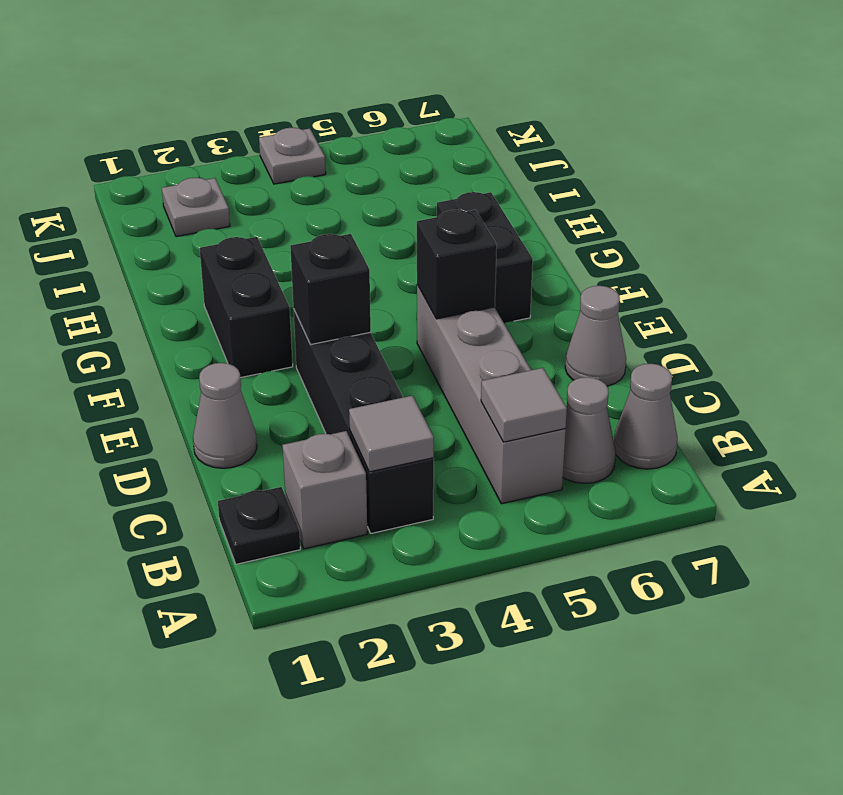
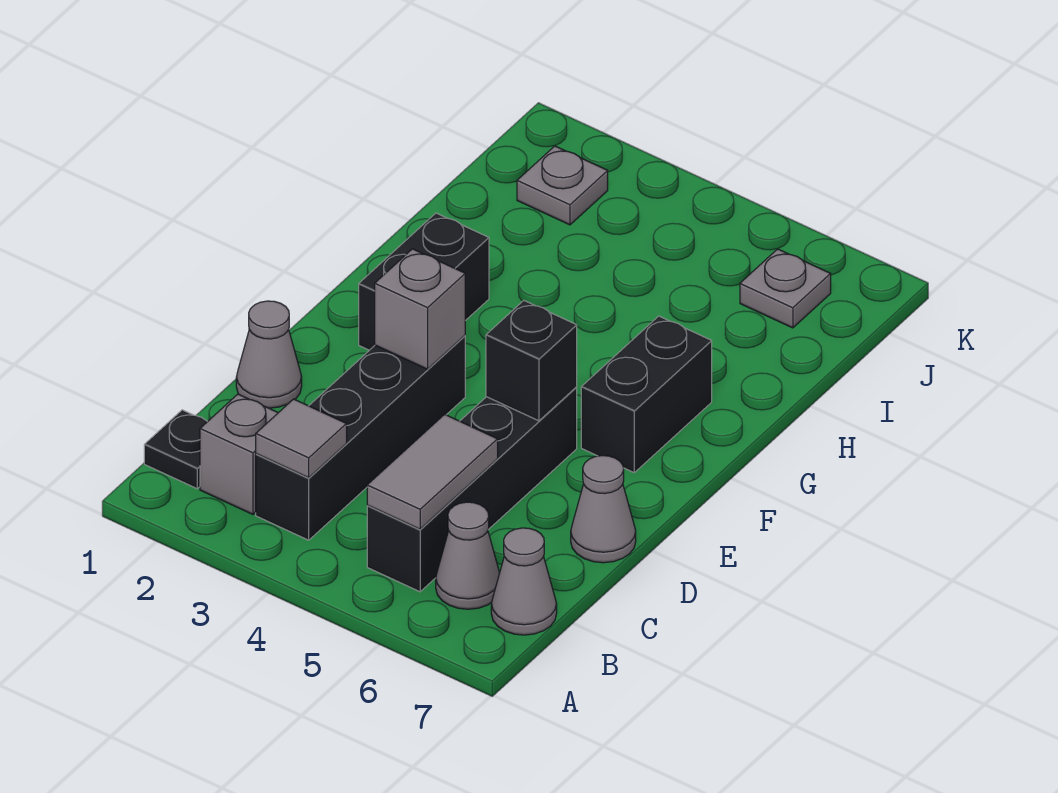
grey brick B5:E5 level 1 -> black brick B5:E5 level 1
grey tile B5 level 2 -> grey tile B5:C5 level 2
black brick E3 level 2 -> grey brick E3 level 2
grey plate K4 level 1 -> grey plate J6 level 1

